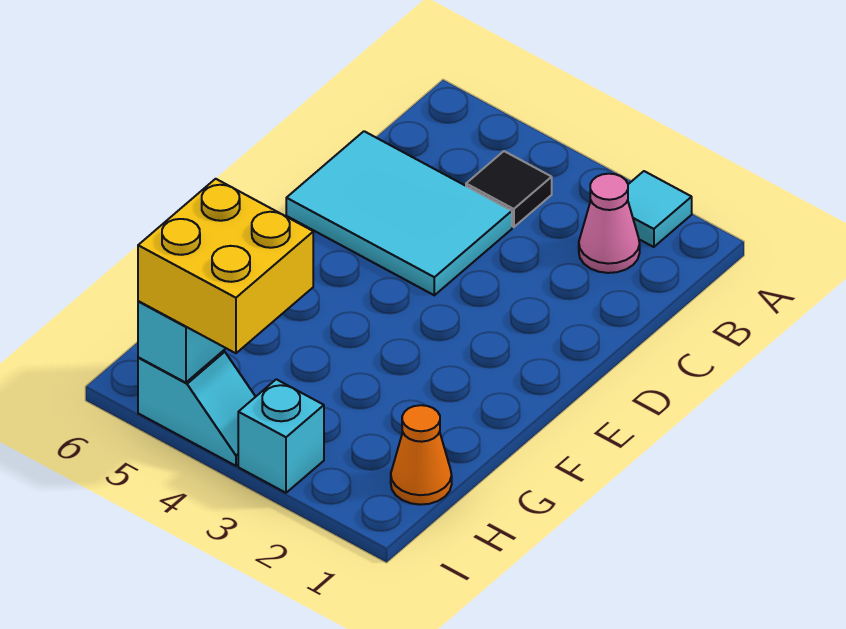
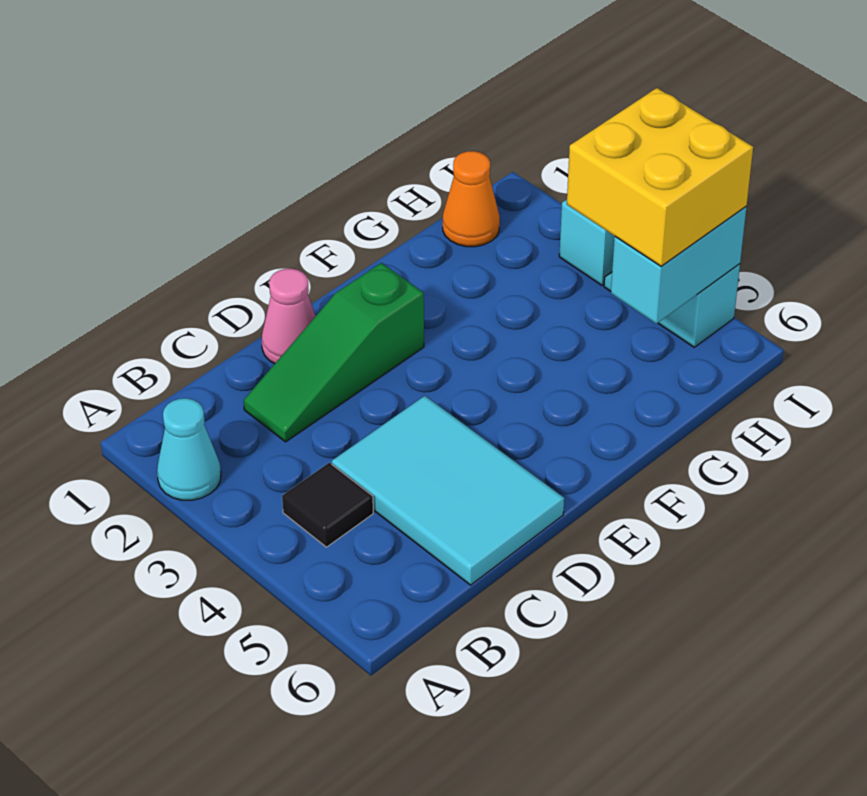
cyan tile A2 level 1 -> cyan cone A2 level 1
pink cone B2 level 1 -> pink cone D1 level 1
none -> green slope C2:E2 level 1 top E

